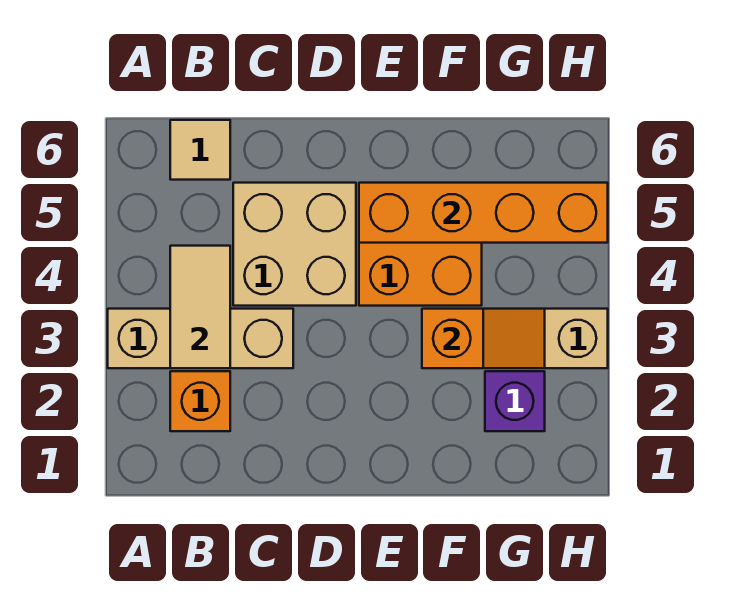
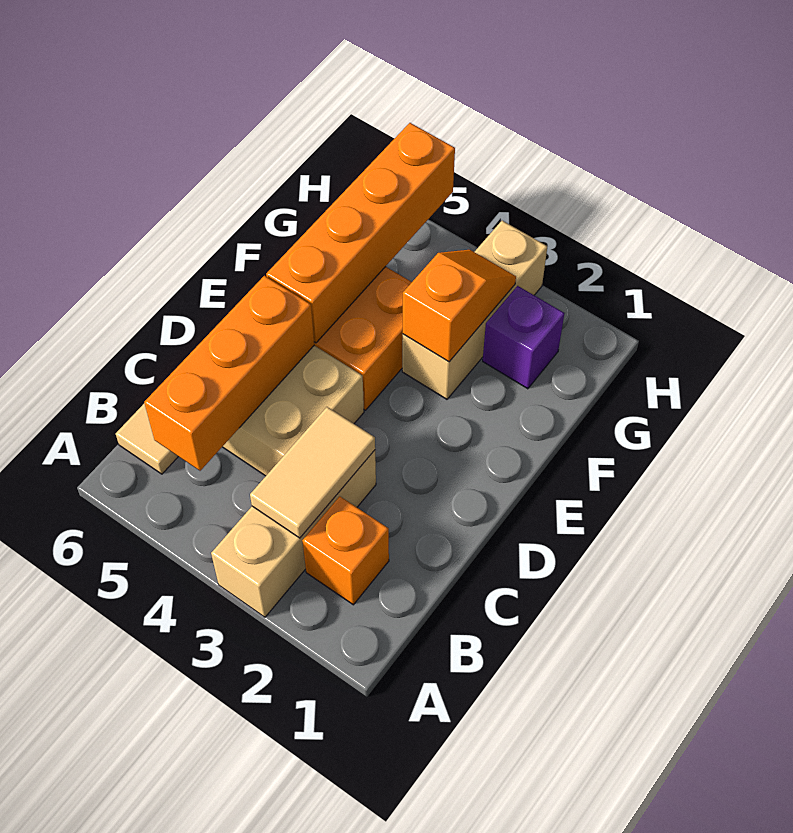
tan tile B3:B4 level 2 -> tan tile B3:C3 level 2
none -> orange brick B5:D5 level 2

